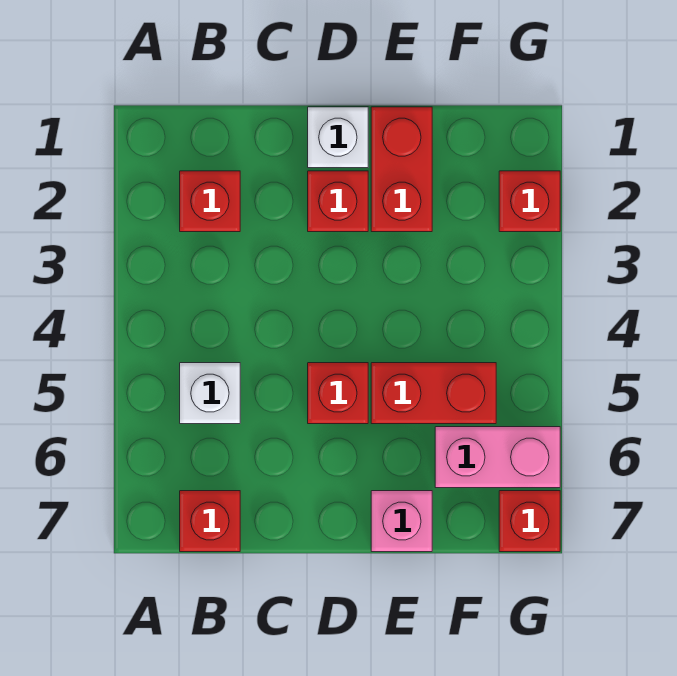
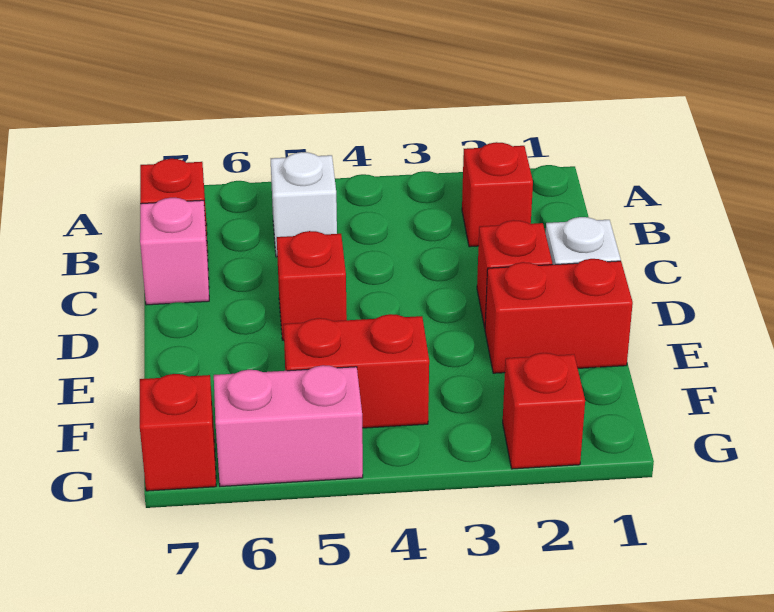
red brick E5:F5 level 1 -> red brick F4:F5 level 1
pink brick E7 level 1 -> pink brick C7 level 1
pink brick F6:G6 level 1 -> pink brick G5:G6 level 1

